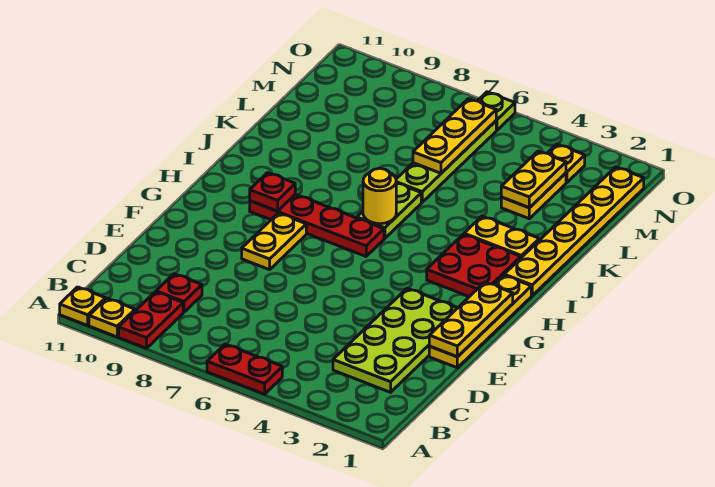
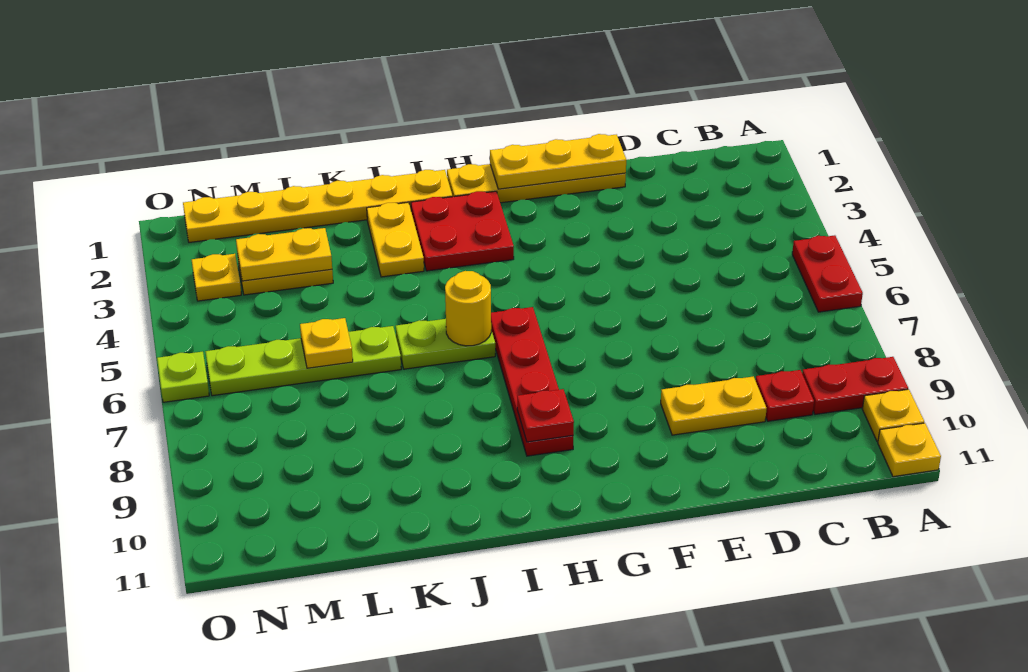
lime plate C2:F3 level 1 -> none
yellow plate F8:G8 level 1 -> yellow plate D9:E9 level 1
yellow plate L6:N6 level 2 -> yellow plate L6 level 2

